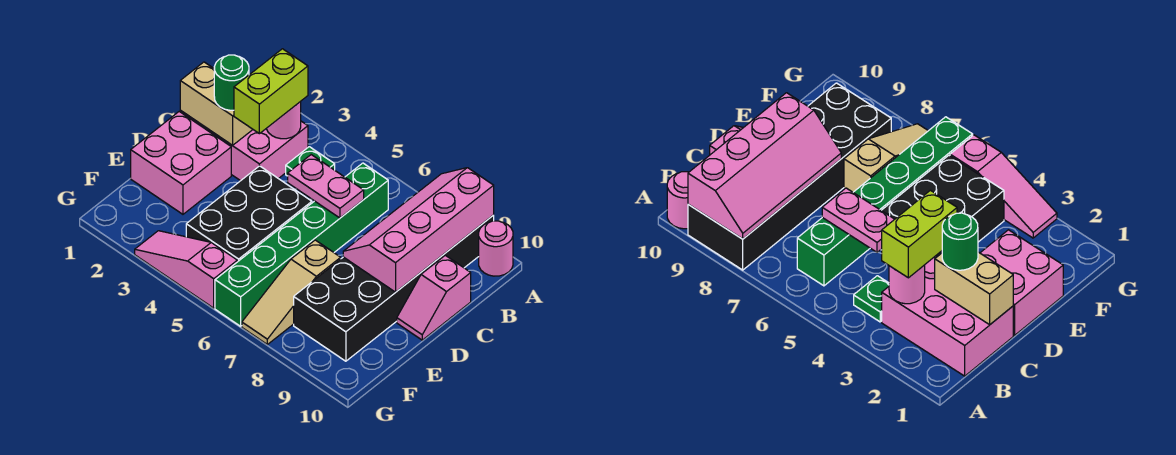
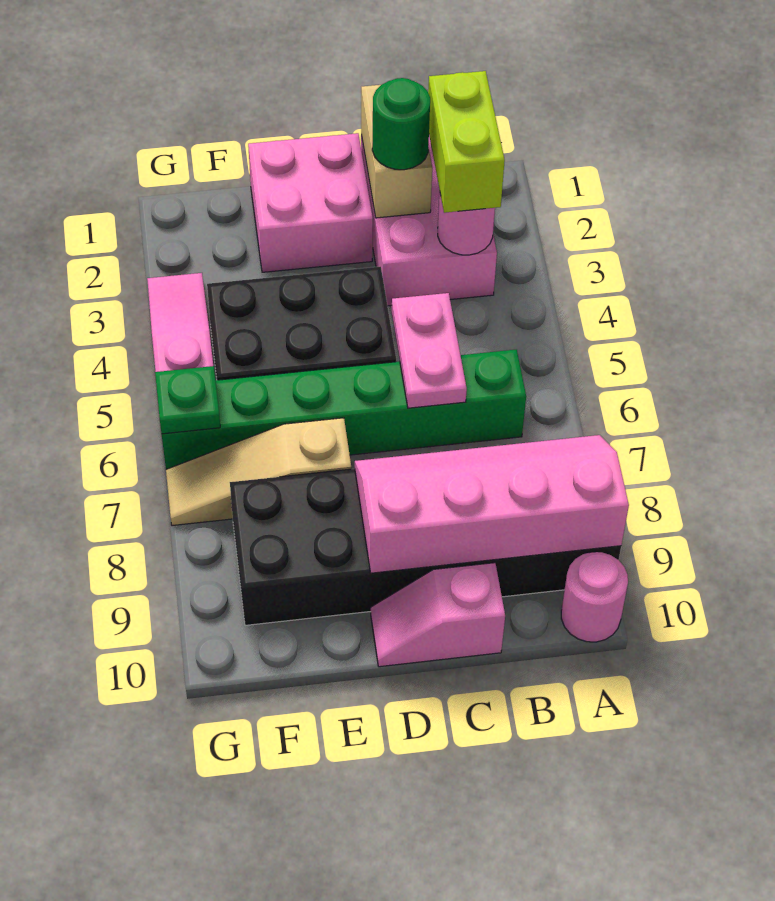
lime brick B3:C3 level 3 -> lime brick B2:B3 level 3
green plate B4 level 1 -> green plate G6 level 2

